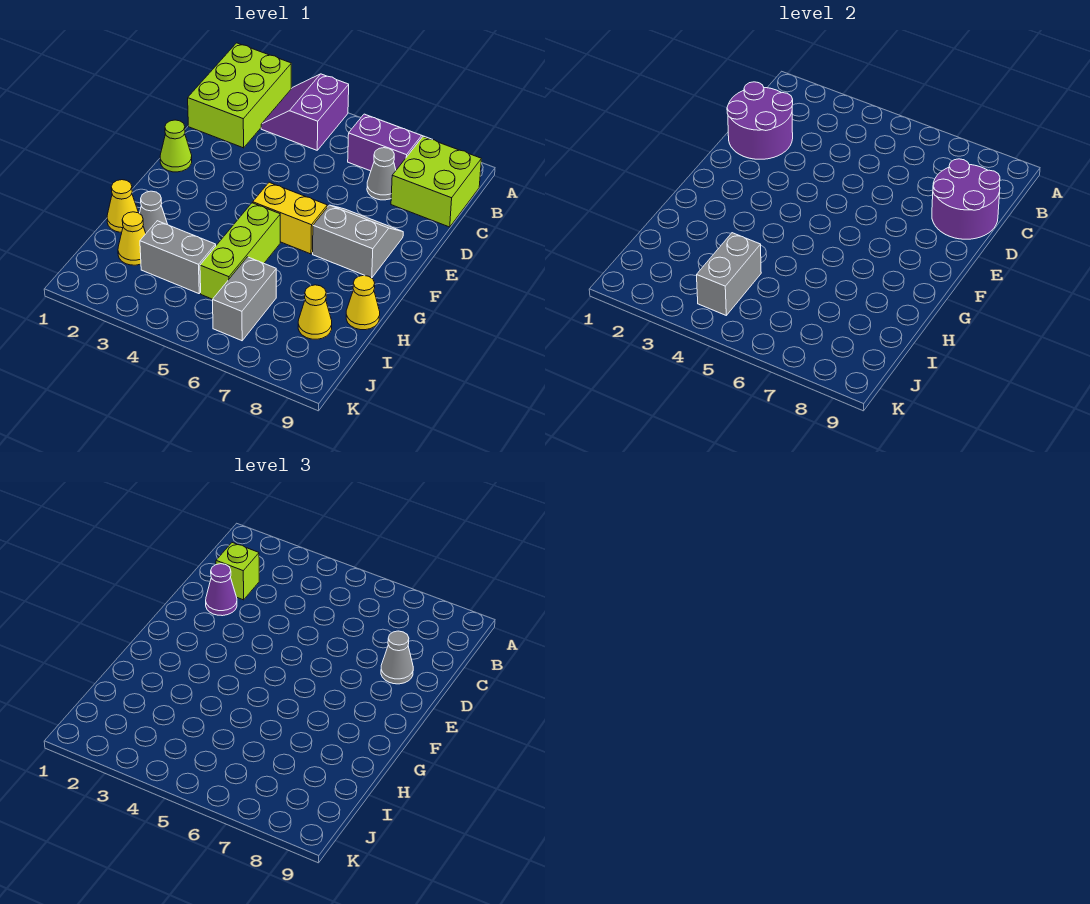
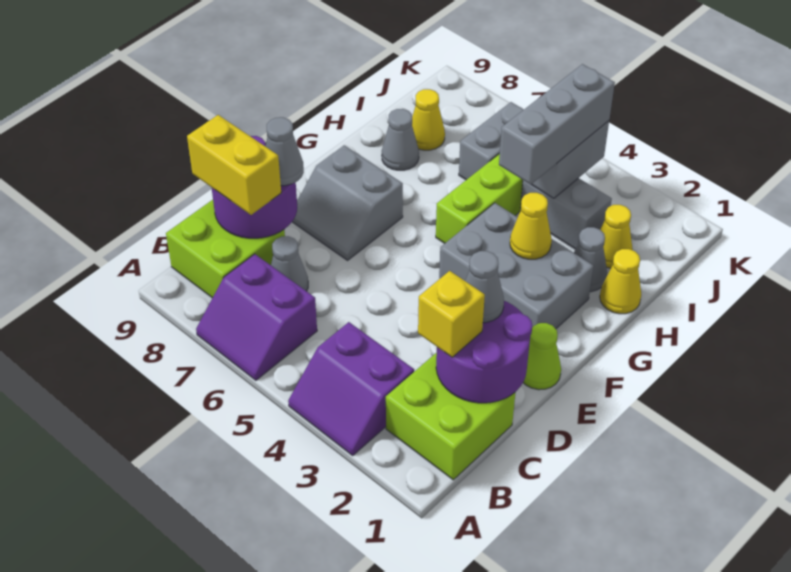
lime brick A1:C2 level 1 -> lime brick B1:C2 level 1
purple slope A3:B4 level 1 top 4 -> purple slope A3:B4 level 1 top B
lime brick C2 level 3 -> yellow brick C2 level 3
purple cone D2 level 3 -> grey cone D2 level 3
none -> grey brick F2:G4 level 1
yellow brick F5:F6 level 1 -> yellow brick C8:C9 level 3
none -> grey brick H4:J4 level 3
none -> grey cone H8 level 1
yellow cone H9 level 1 -> yellow cone G3 level 2

